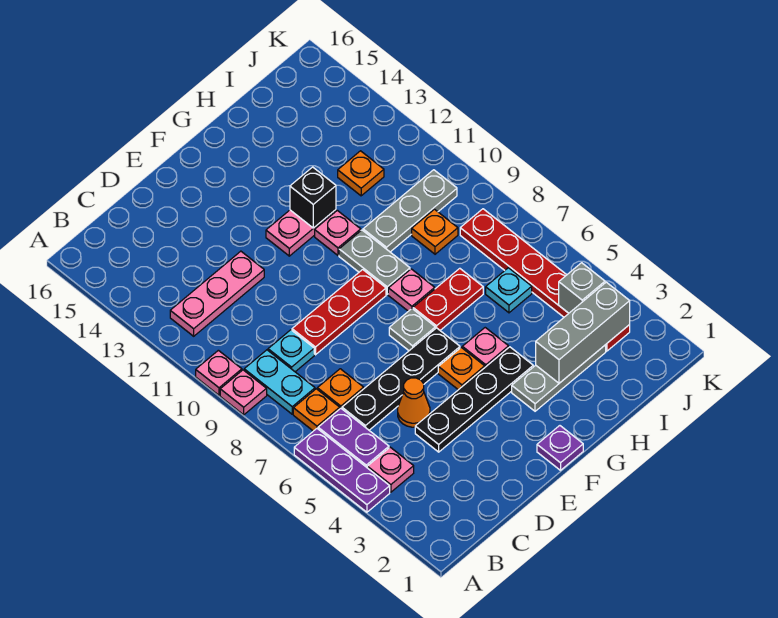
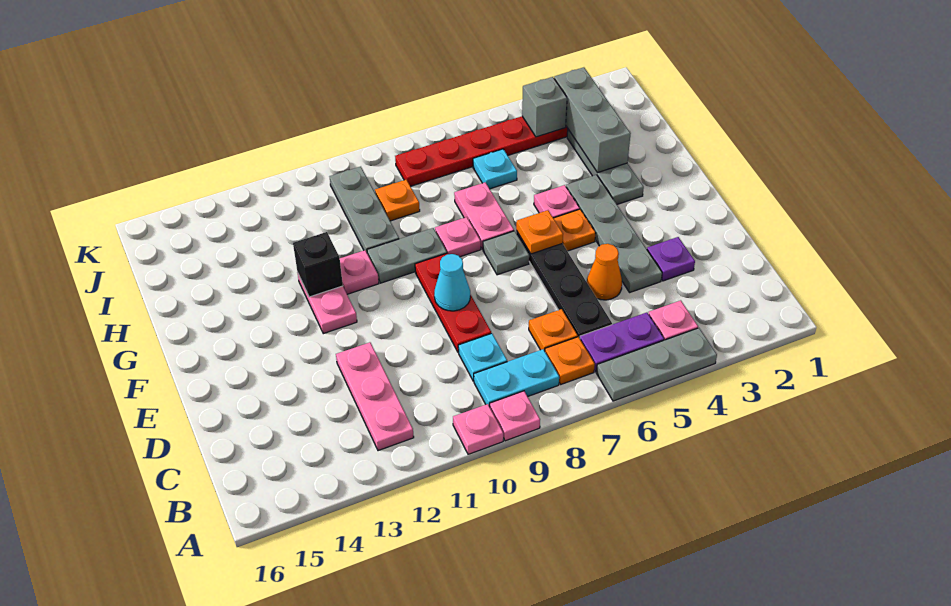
purple plate A4:A6 level 1 -> grey plate A4:A6 level 1
black plate D4:G4 level 1 -> grey plate D4:G4 level 1
none -> cyan cone E9 level 2
purple plate F1 level 1 -> purple plate D3 level 1
red plate G7:H7 level 1 -> pink plate G7:H7 level 1
orange plate I12 level 1 -> orange plate F6 level 2

